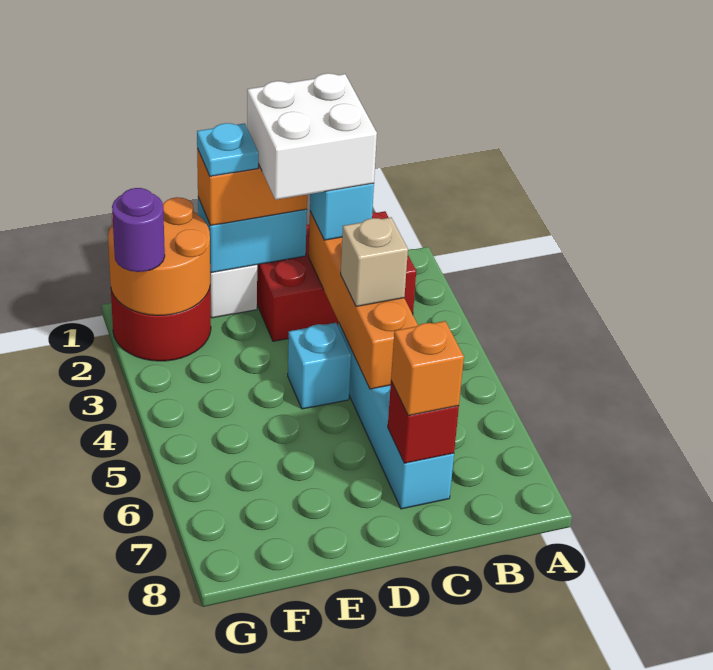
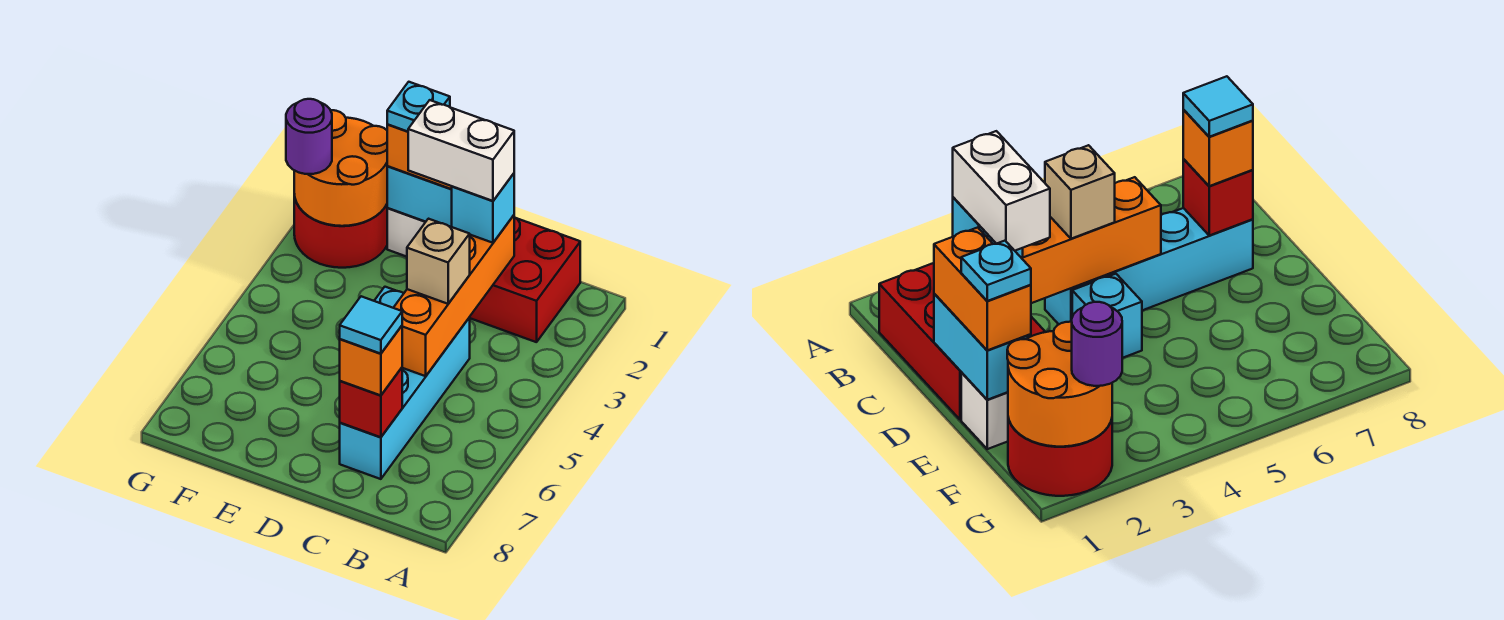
white brick C1:D2 level 4 -> white brick C2:D2 level 4
none -> cyan tile C7 level 4

